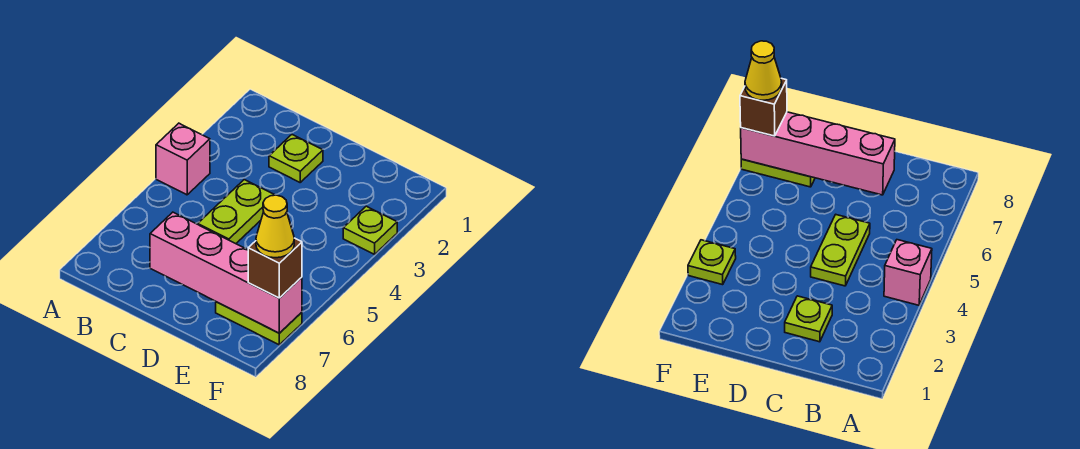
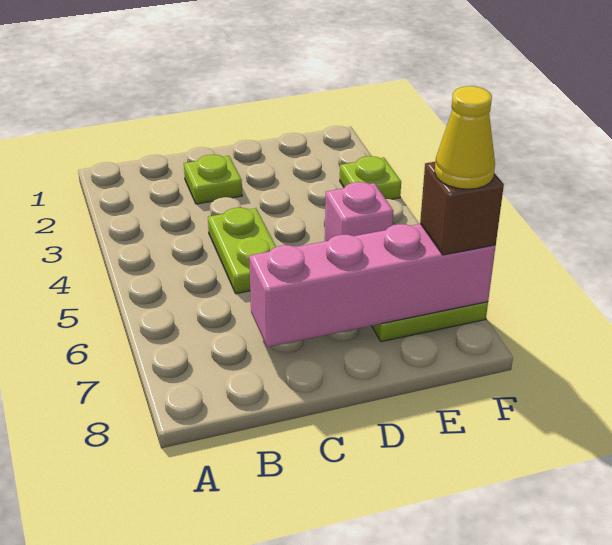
pink brick A4 level 1 -> pink brick E5 level 1

